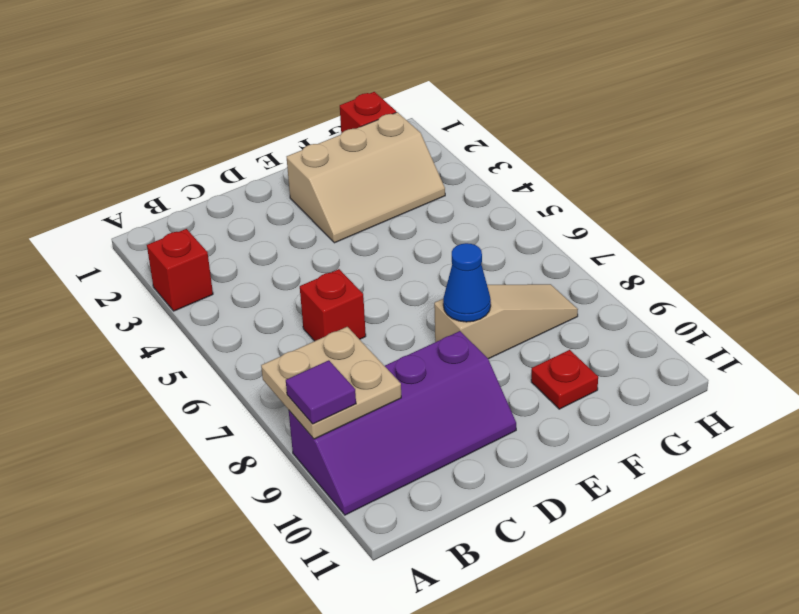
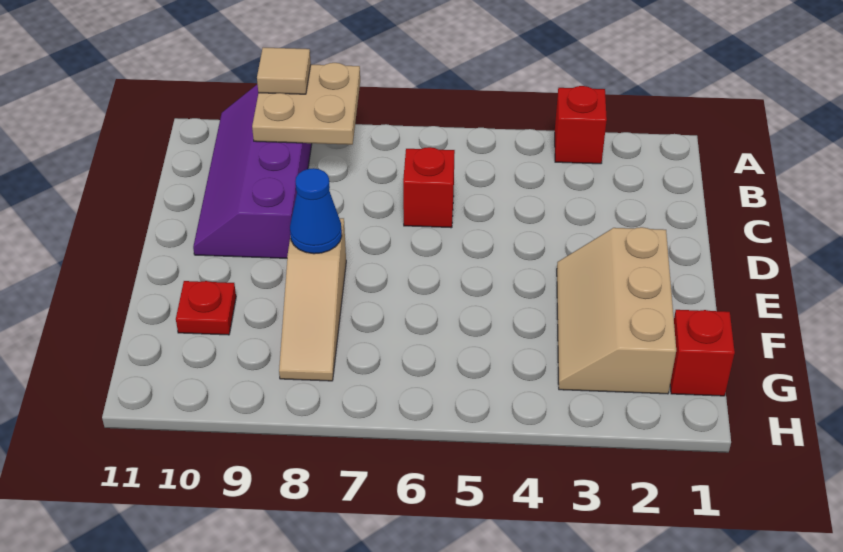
purple tile A9 level 3 -> tan tile A9 level 3

